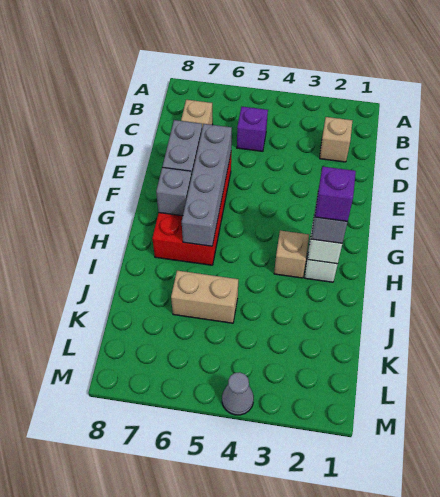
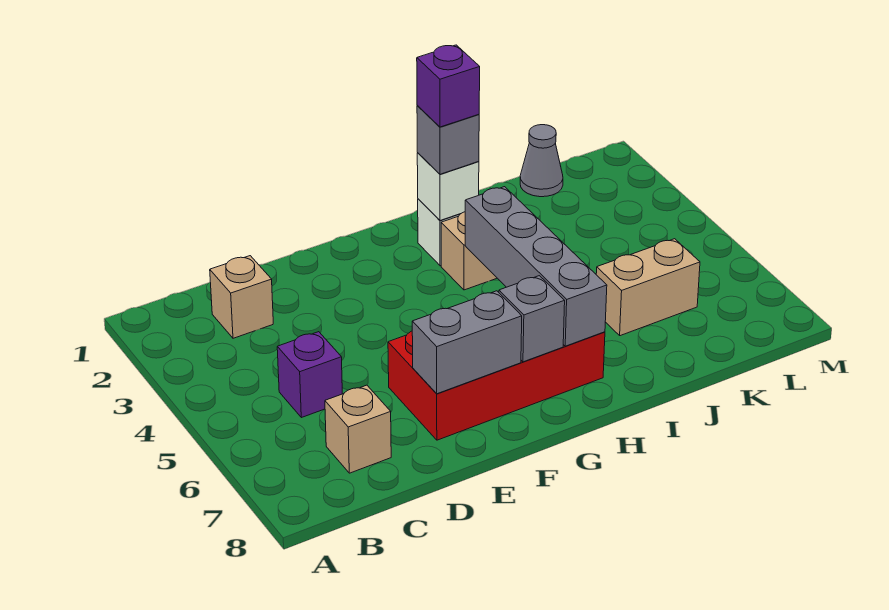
grey brick E6:H6 level 2 -> grey brick H4:H7 level 2
tan brick J5:J6 level 1 -> tan brick J6:K6 level 1
grey cone M4 level 1 -> grey cone K1 level 1

